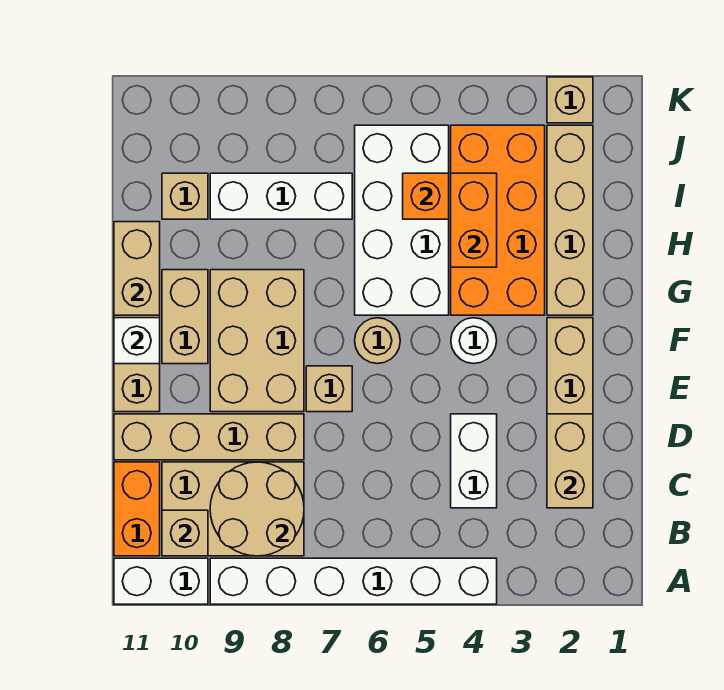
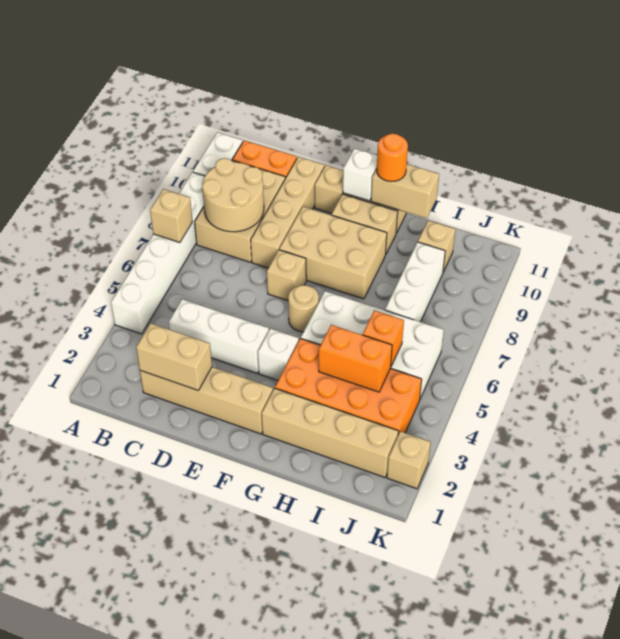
tan brick B10 level 2 -> tan brick A7 level 2
white brick C4:D4 level 1 -> white brick C4:E4 level 1
white round brick F4 level 1 -> white brick F4 level 1
none -> orange round brick G11 level 3

